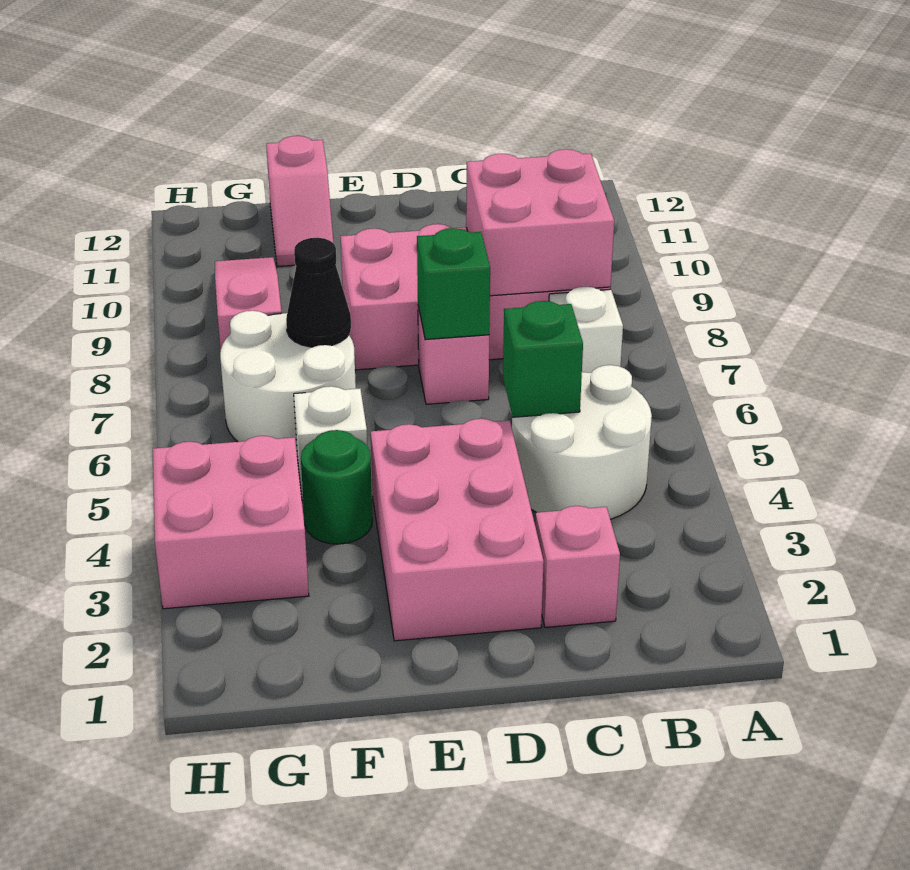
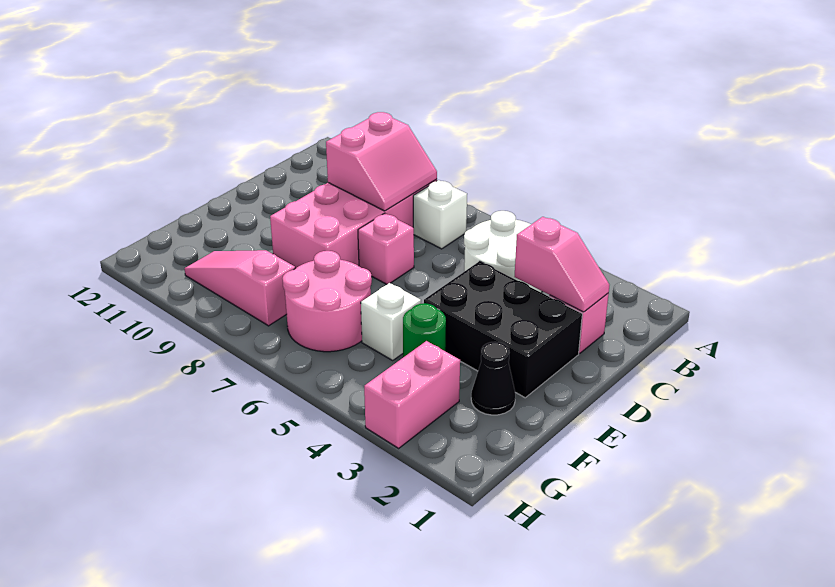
pink brick B8:C9 level 2 -> pink slope B8:C9 level 2 top 9
green brick C5 level 2 -> none
pink brick D2:E4 level 1 -> black brick D2:E4 level 1
green brick D7 level 2 -> none
white round brick F6:G7 level 1 -> pink round brick F6:G7 level 1
black cone F7 level 2 -> black cone F2 level 1
pink slope F11:F12 level 1 top 12 -> pink slope C2:C3 level 2 top 3
pink brick G3:H4 level 1 -> pink brick G3:H3 level 1

